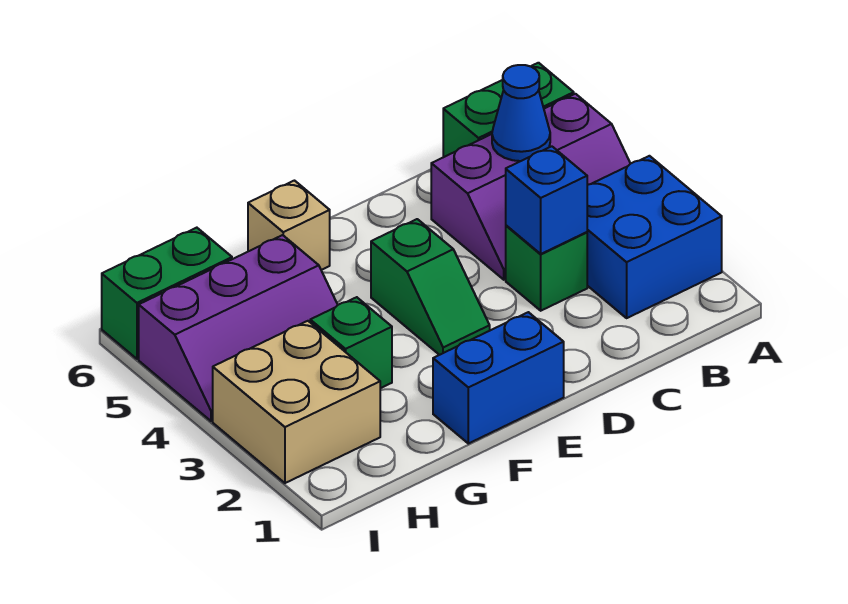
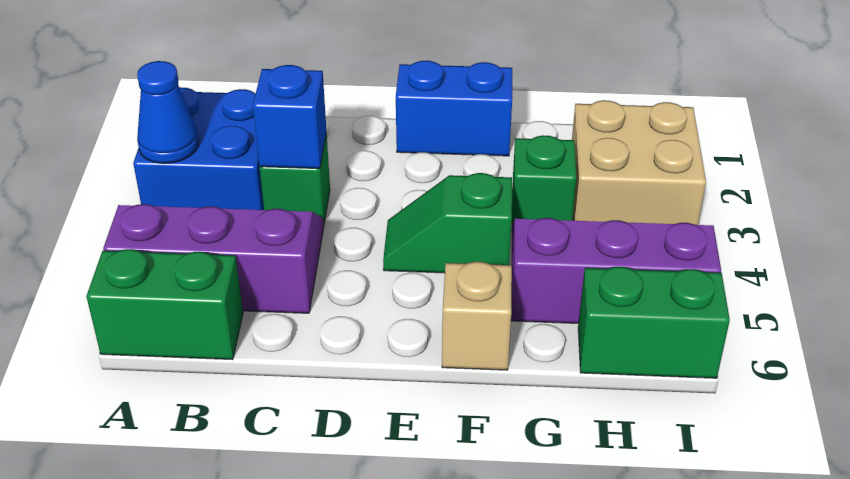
blue cone B5 level 2 -> blue cone A3 level 2
green slope E3:E4 level 1 top 4 -> green slope E4:F4 level 1 top F

